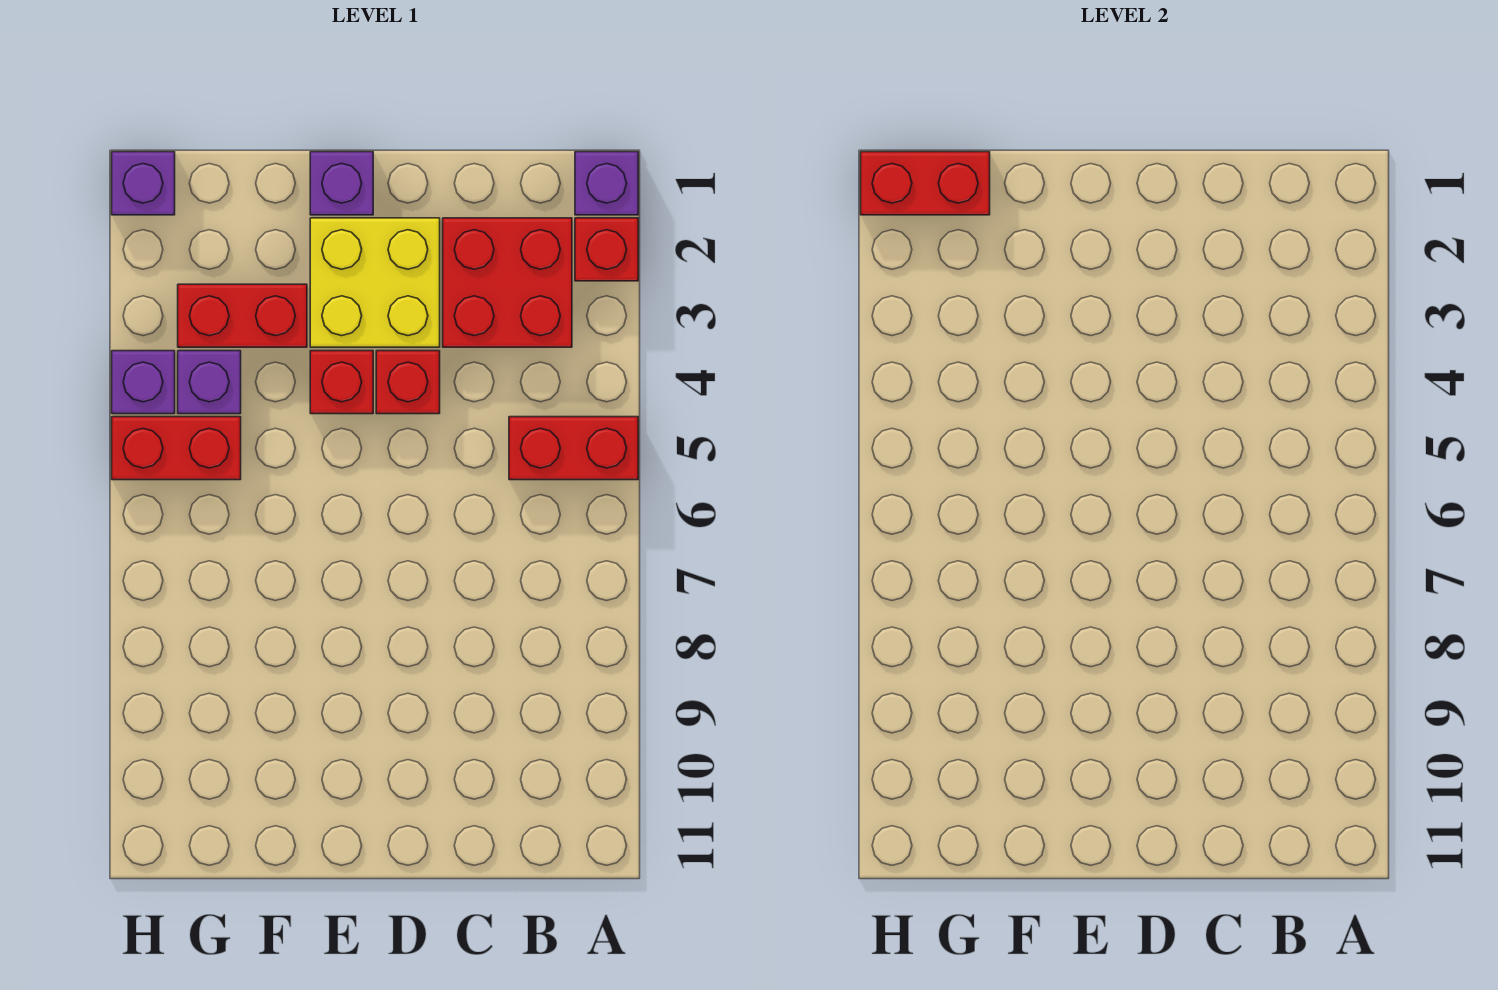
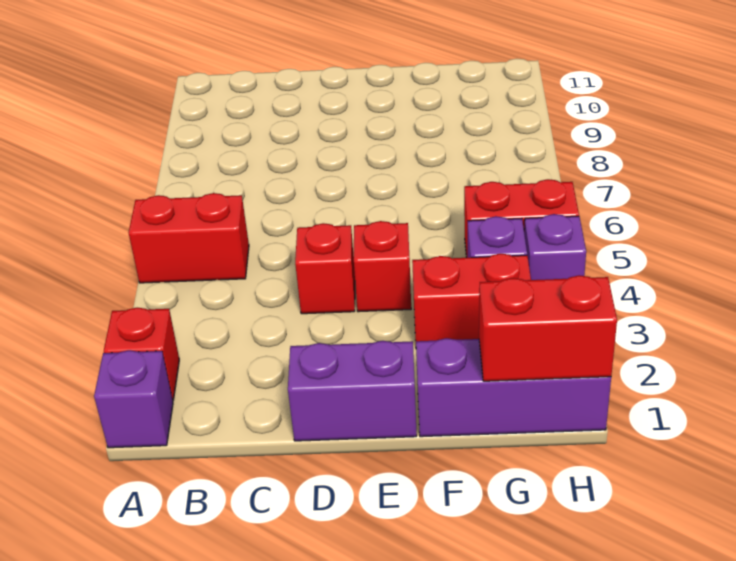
red brick B2:C3 level 1 -> none
yellow brick D2:E3 level 1 -> none
purple brick E1 level 1 -> purple brick D1:E1 level 1
purple brick H1 level 1 -> purple brick F1:H1 level 1

